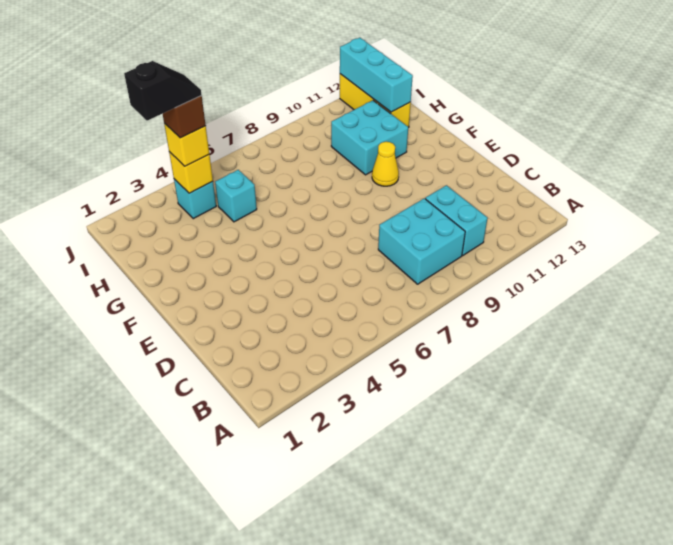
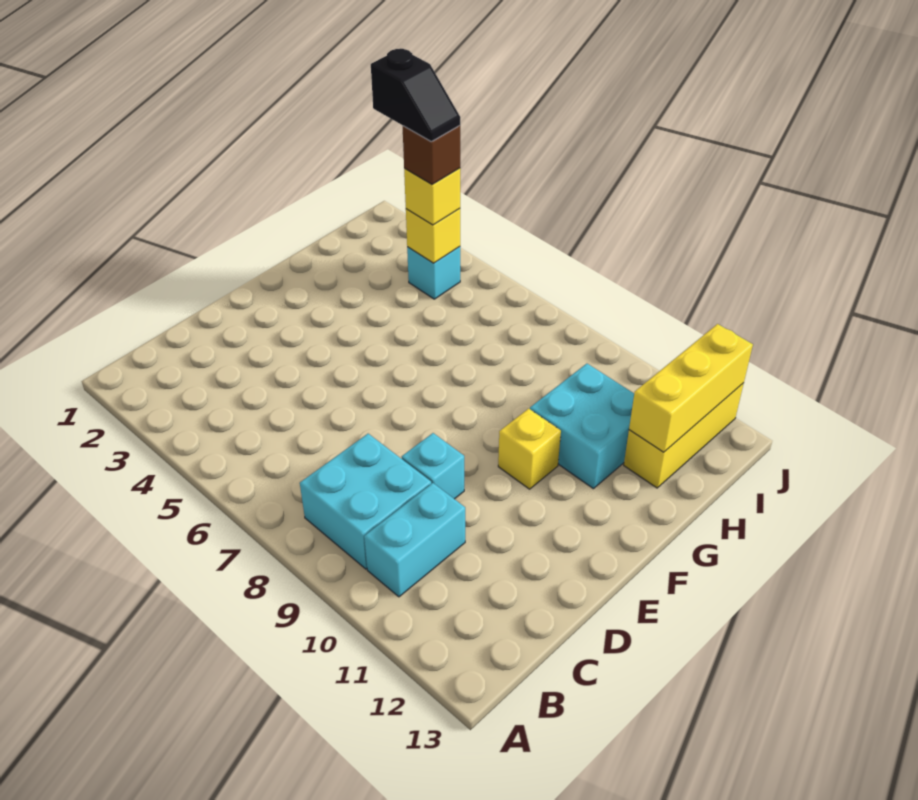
yellow cone F10 level 1 -> yellow brick F10 level 1
cyan brick H5 level 1 -> cyan brick D9 level 1
cyan brick H12:J12 level 2 -> yellow brick H12:J12 level 2

